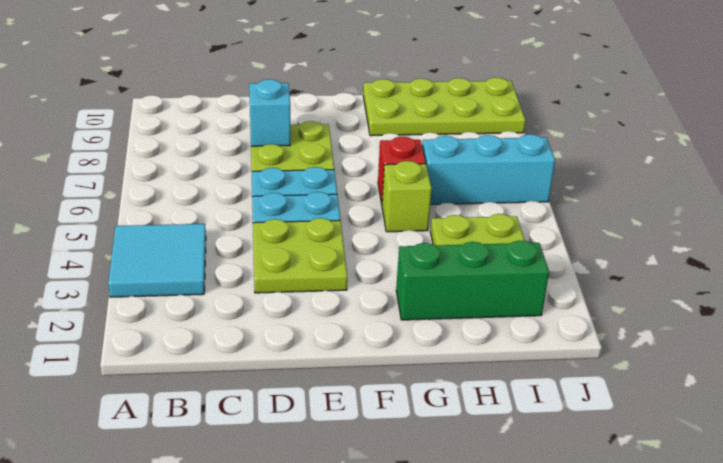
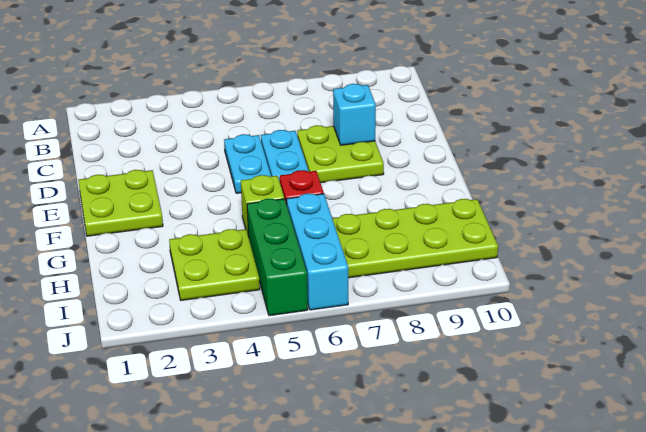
cyan tile A3:B4 level 1 -> none
lime plate D3:E4 level 1 -> lime plate E1:F2 level 1
green brick G2:I2 level 1 -> green brick H5:J5 level 1
lime plate G9:J10 level 1 -> lime plate H7:I10 level 1

